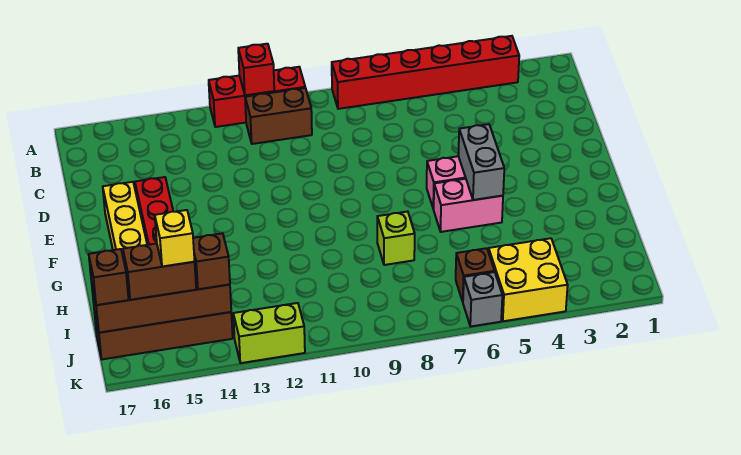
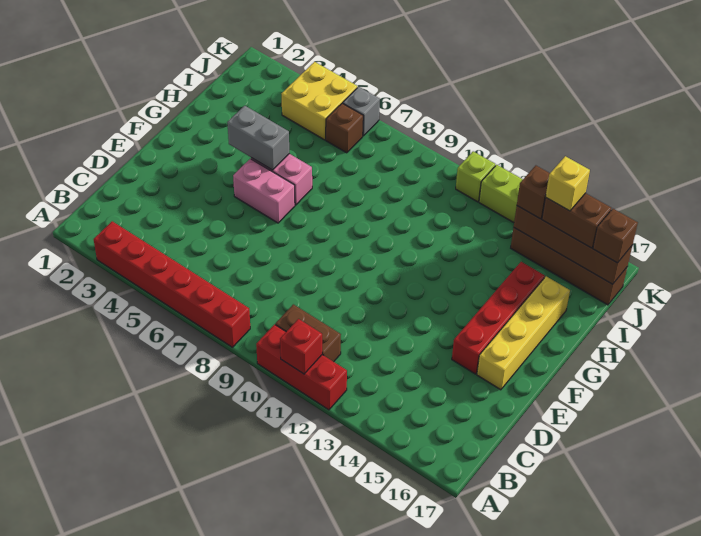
grey brick F5:G5 level 2 -> grey brick G4:G5 level 2
lime brick H8 level 1 -> lime brick K11 level 1

